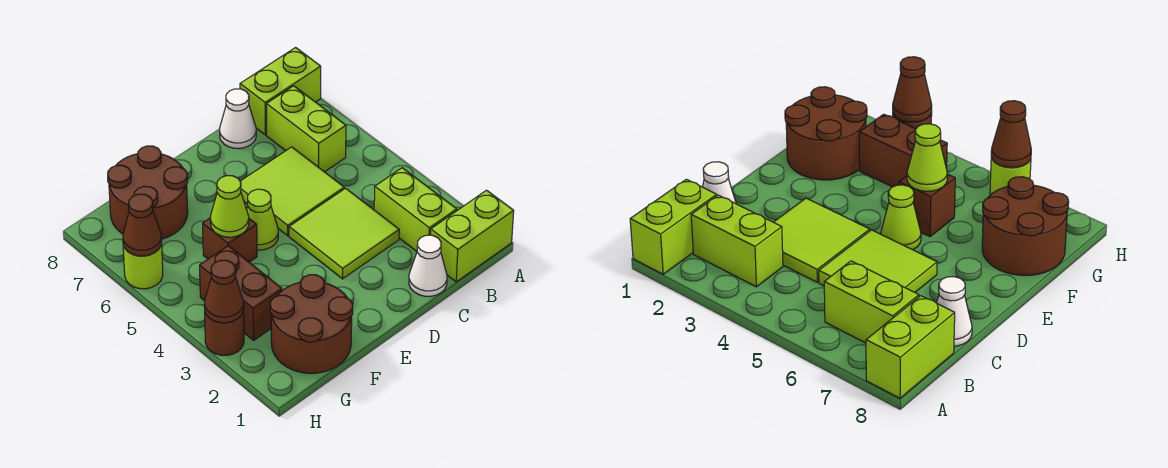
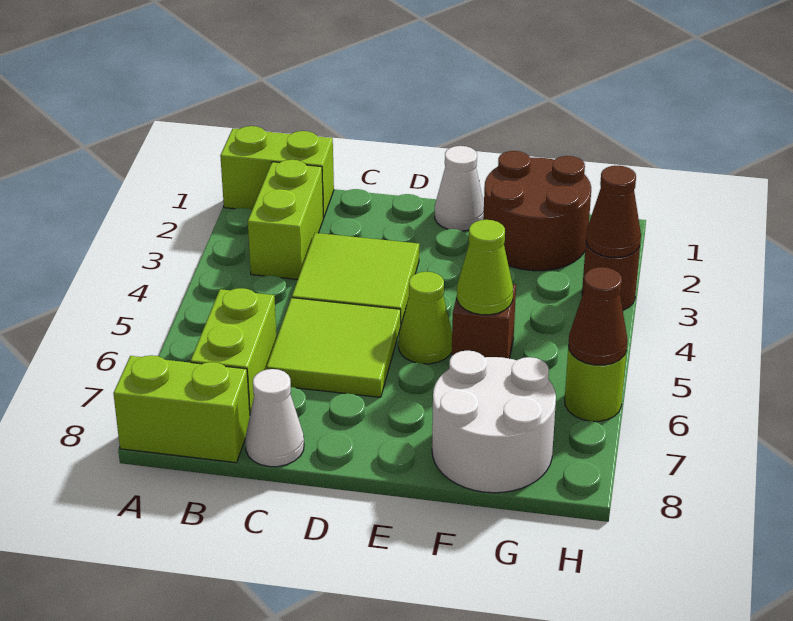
white cone C1 level 1 -> white cone E1 level 1
brown round brick F7:G8 level 1 -> white round brick F7:G8 level 1
brown brick G3:G4 level 1 -> none

